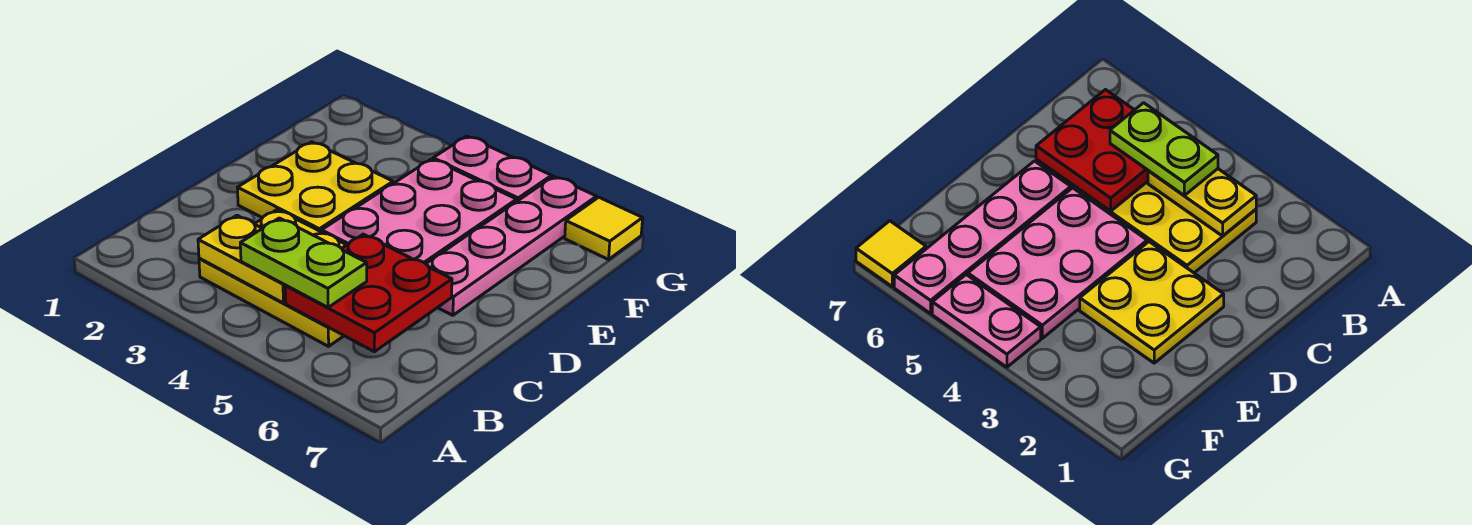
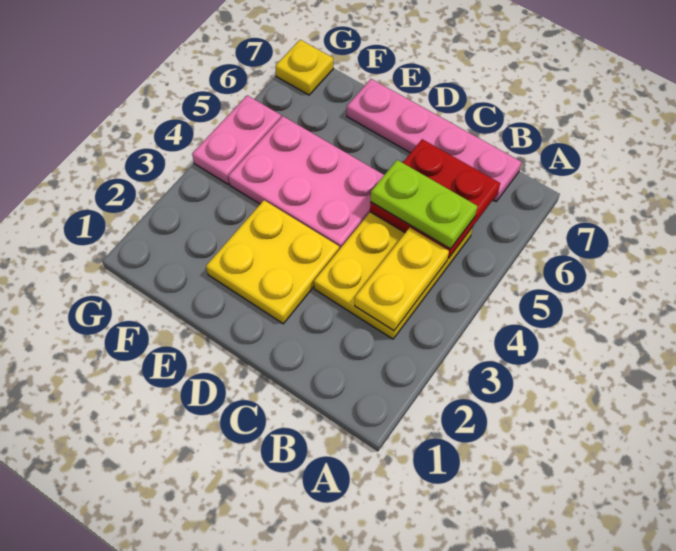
lime plate B4:B5 level 3 -> lime plate B5:C5 level 3
pink plate D6:G6 level 1 -> pink plate B7:E7 level 1
yellow tile G7 level 1 -> yellow plate G7 level 1

